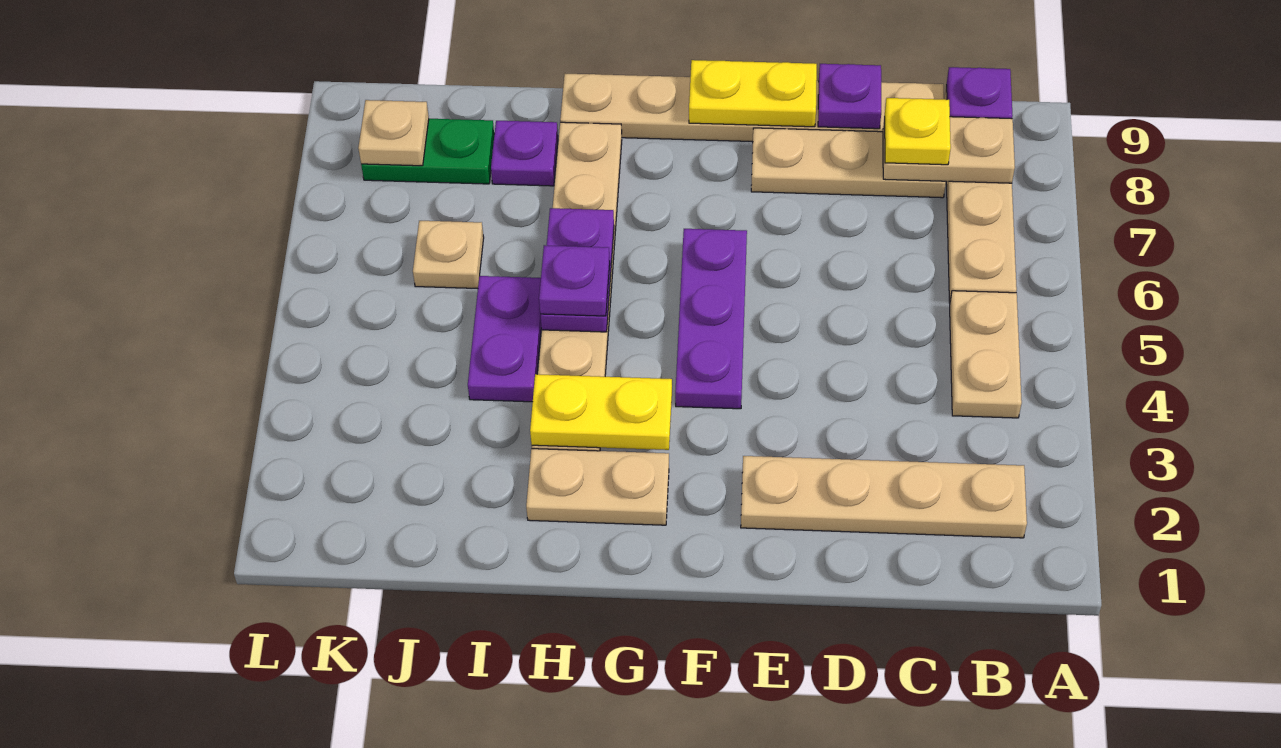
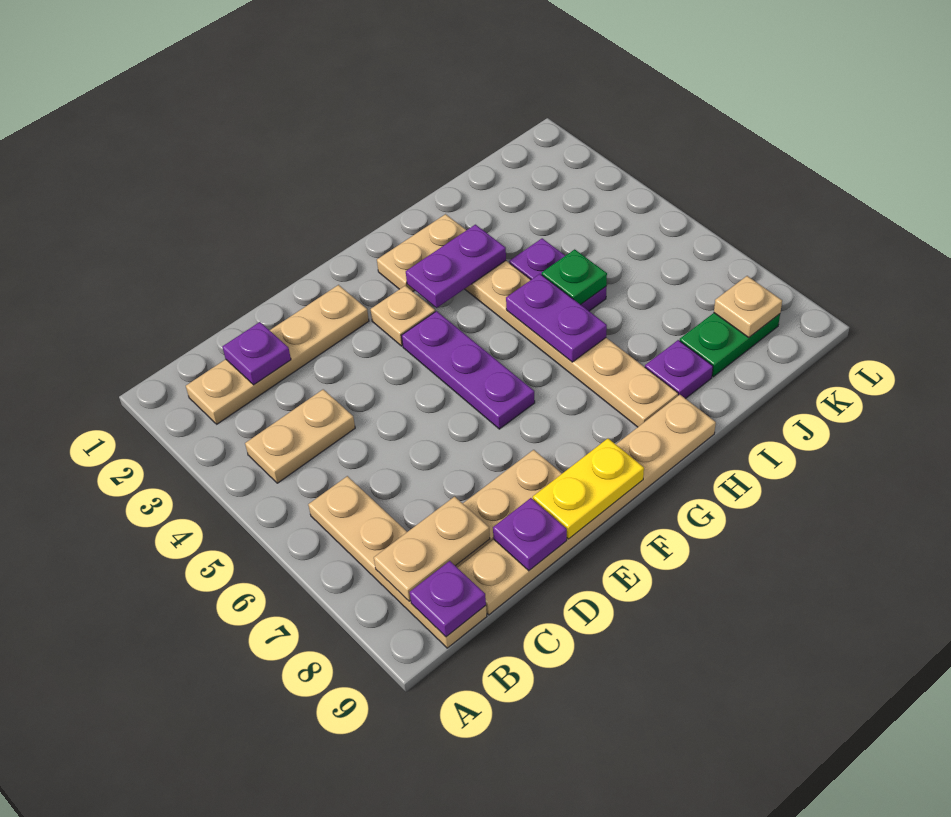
tan plate B4:B5 level 1 -> tan plate B4:C4 level 1
yellow plate C8 level 3 -> none
yellow plate G3:H3 level 2 -> purple plate G3:H3 level 2
purple plate H5 level 3 -> purple plate C2 level 2
none -> green plate I5 level 2
tan plate J6 level 1 -> tan plate F3 level 1

